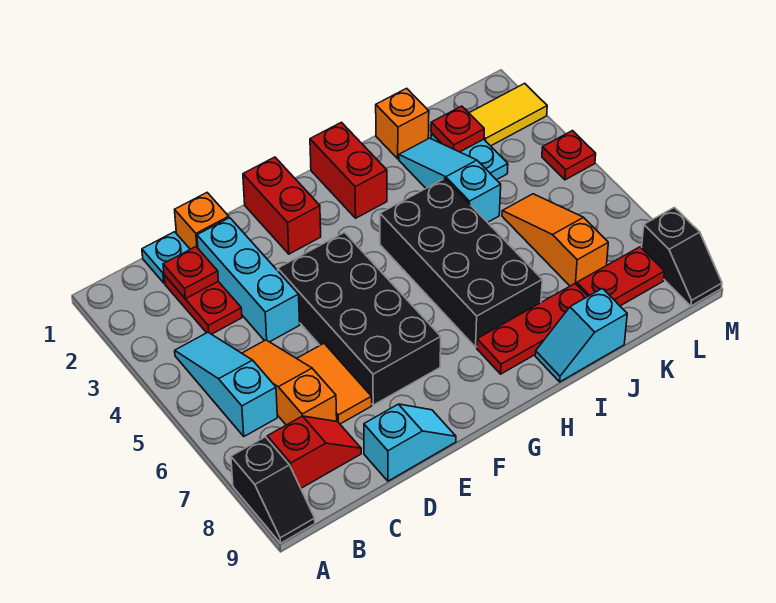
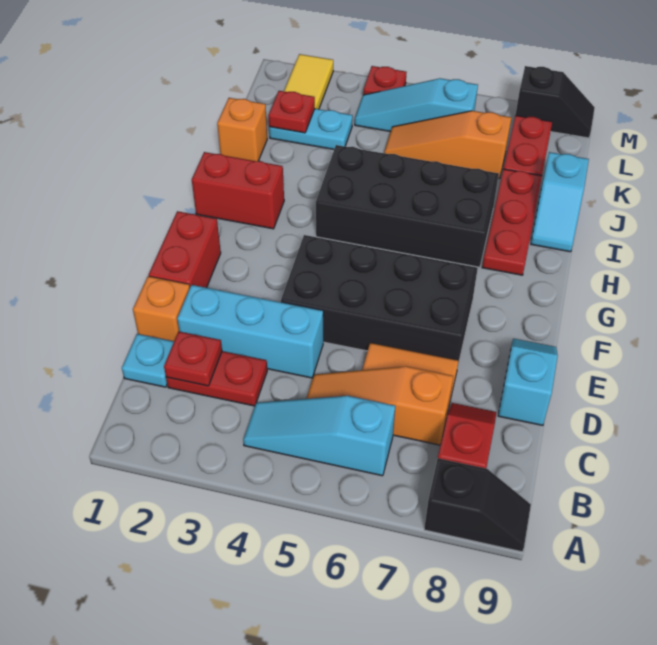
red brick F1:F2 level 1 -> red brick E1:F1 level 1
cyan slope J2:J4 level 1 top 4 -> cyan slope L4:L6 level 1 top 6

